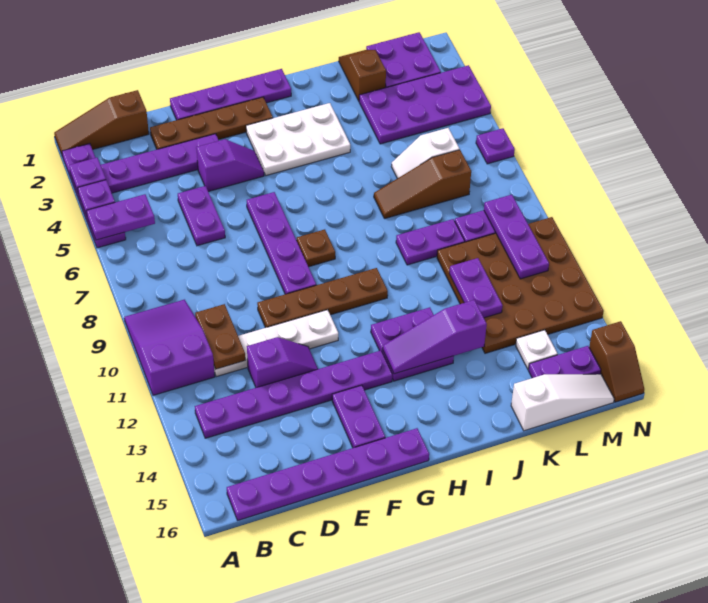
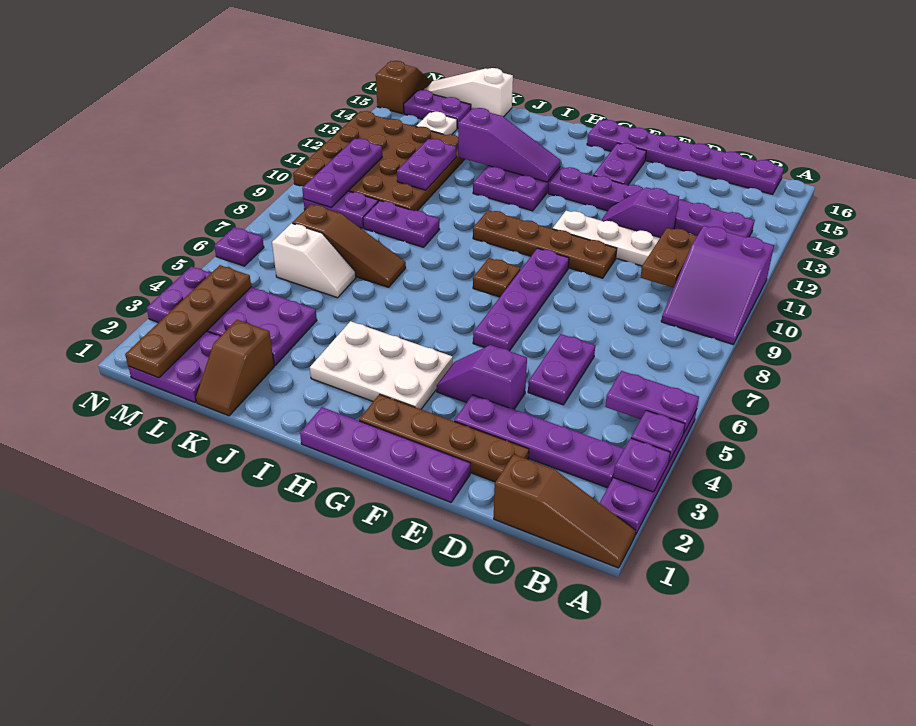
none -> brown plate M1:M4 level 2

